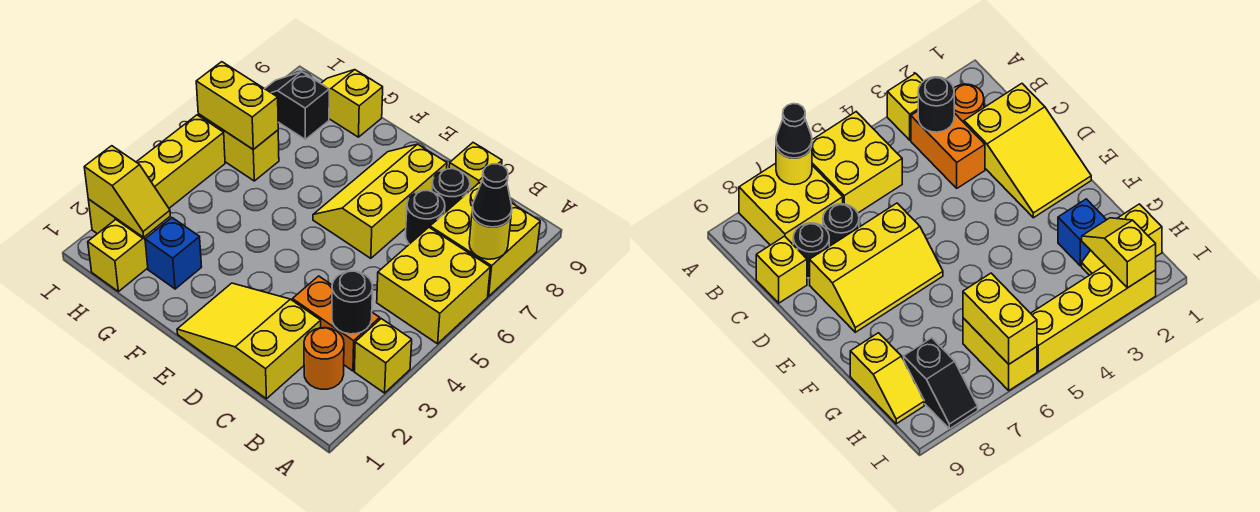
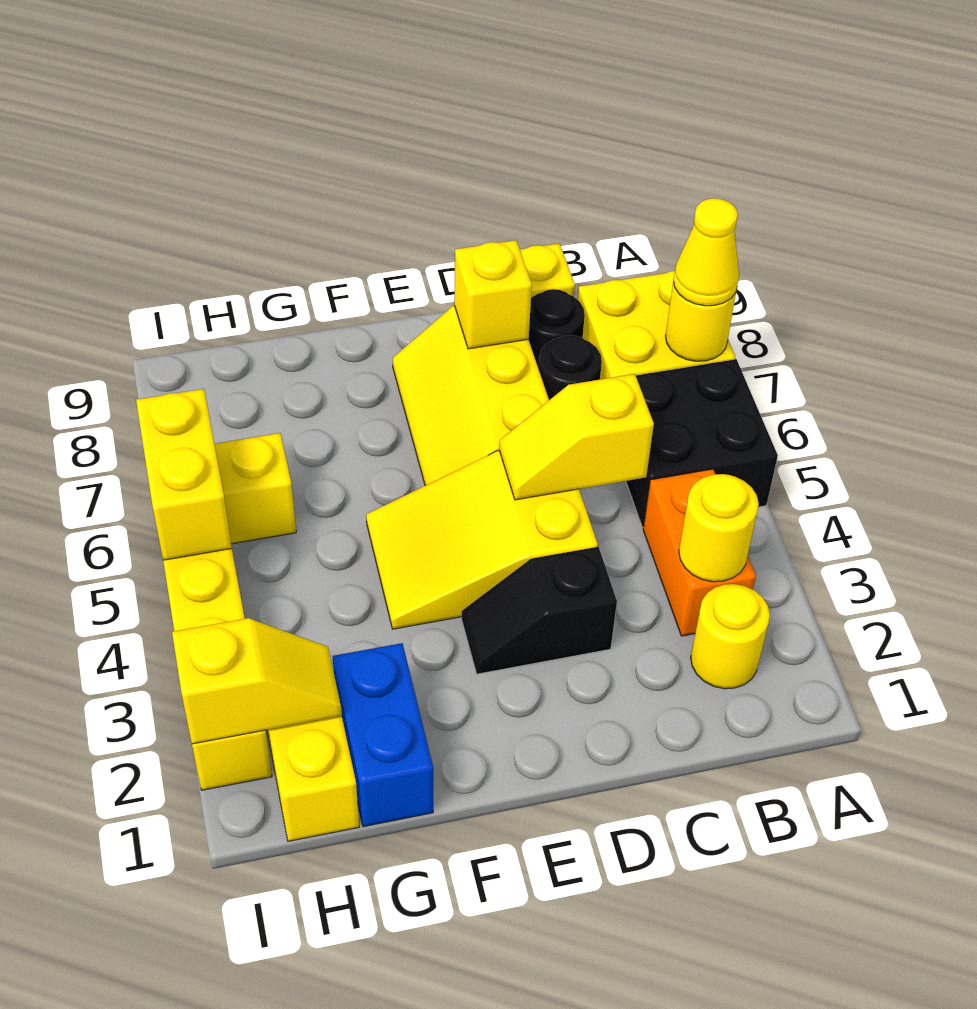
yellow brick A3 level 1 -> yellow brick D8 level 2
yellow brick A5:B6 level 1 -> black brick A5:B6 level 1
black cone A7 level 3 -> yellow cone A7 level 3
orange round brick B2 level 1 -> yellow round brick B2 level 1
orange brick B3:C3 level 1 -> orange brick B3:B4 level 1
black round brick B3 level 2 -> yellow round brick B3 level 2
yellow slope C1:E2 level 1 top C -> yellow slope D4:F5 level 1 top D
blue brick G2 level 1 -> blue brick G1:G2 level 1
yellow slope G9:H9 level 1 top G -> yellow slope C5:D5 level 2 top C
yellow brick H6:I6 level 2 -> yellow brick I5:I6 level 2
black slope H8:I8 level 1 top H -> black slope D3:E3 level 1 top D

